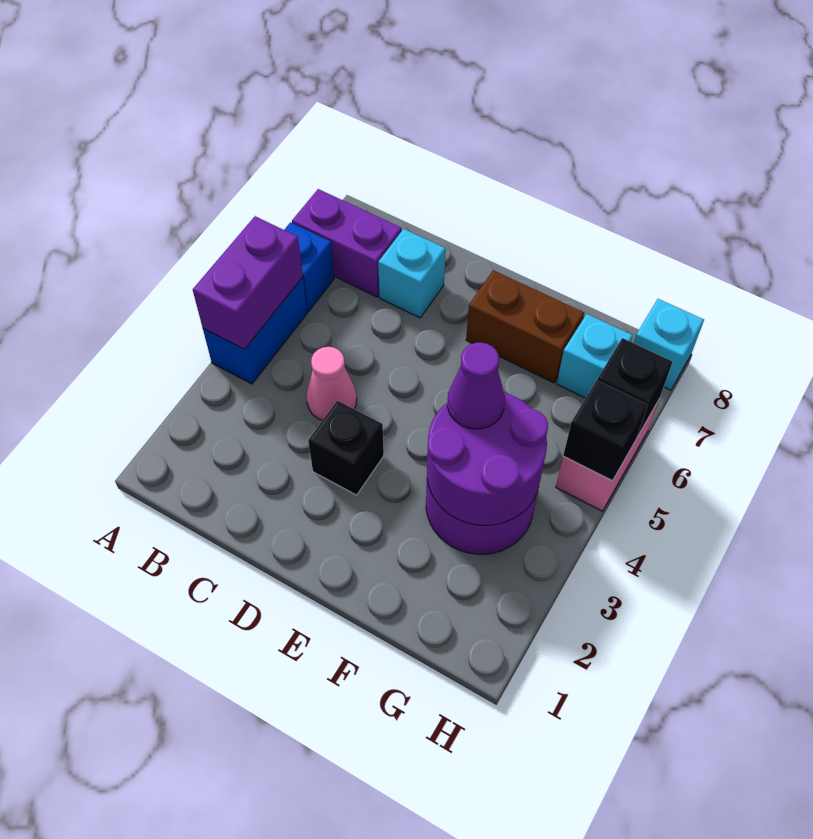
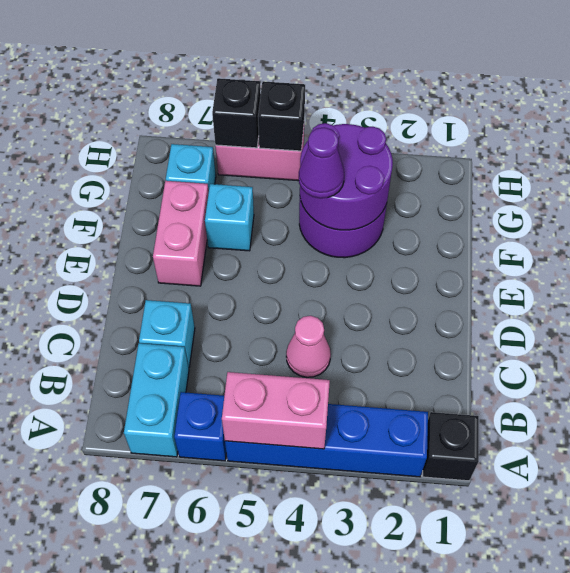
blue brick A4:A5 level 1 -> blue brick A2:A5 level 1
purple brick A4:A5 level 2 -> pink brick A4:A5 level 2
purple brick A7:B7 level 1 -> cyan brick A7:B7 level 1
black brick D3 level 1 -> black brick A1 level 1
brown brick E7:F7 level 1 -> pink brick E7:F7 level 1
cyan brick H8 level 1 -> cyan brick F6 level 1

